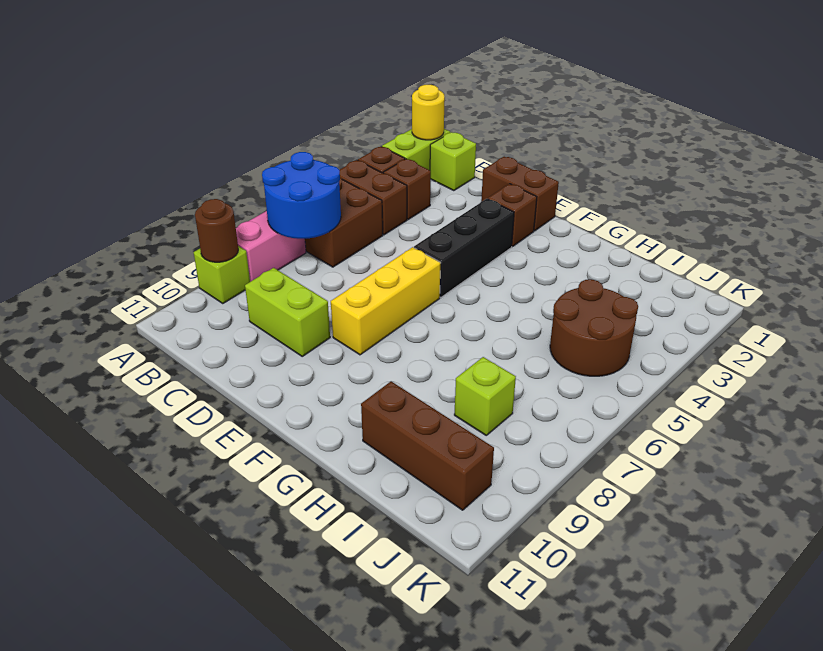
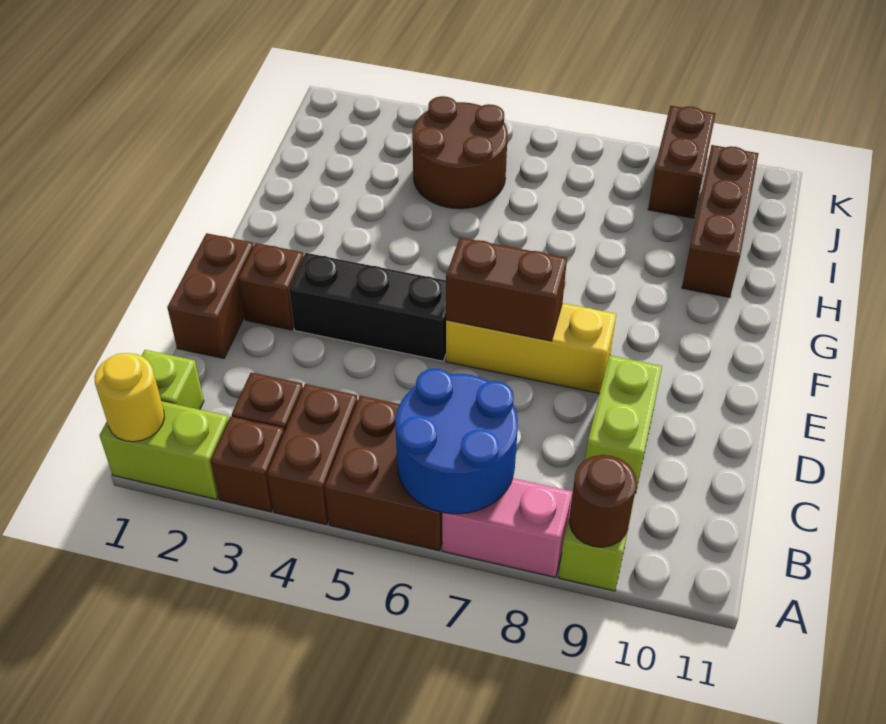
none -> brown brick E6:E7 level 2
lime brick I8 level 1 -> none
none -> brown brick J9:K9 level 1

